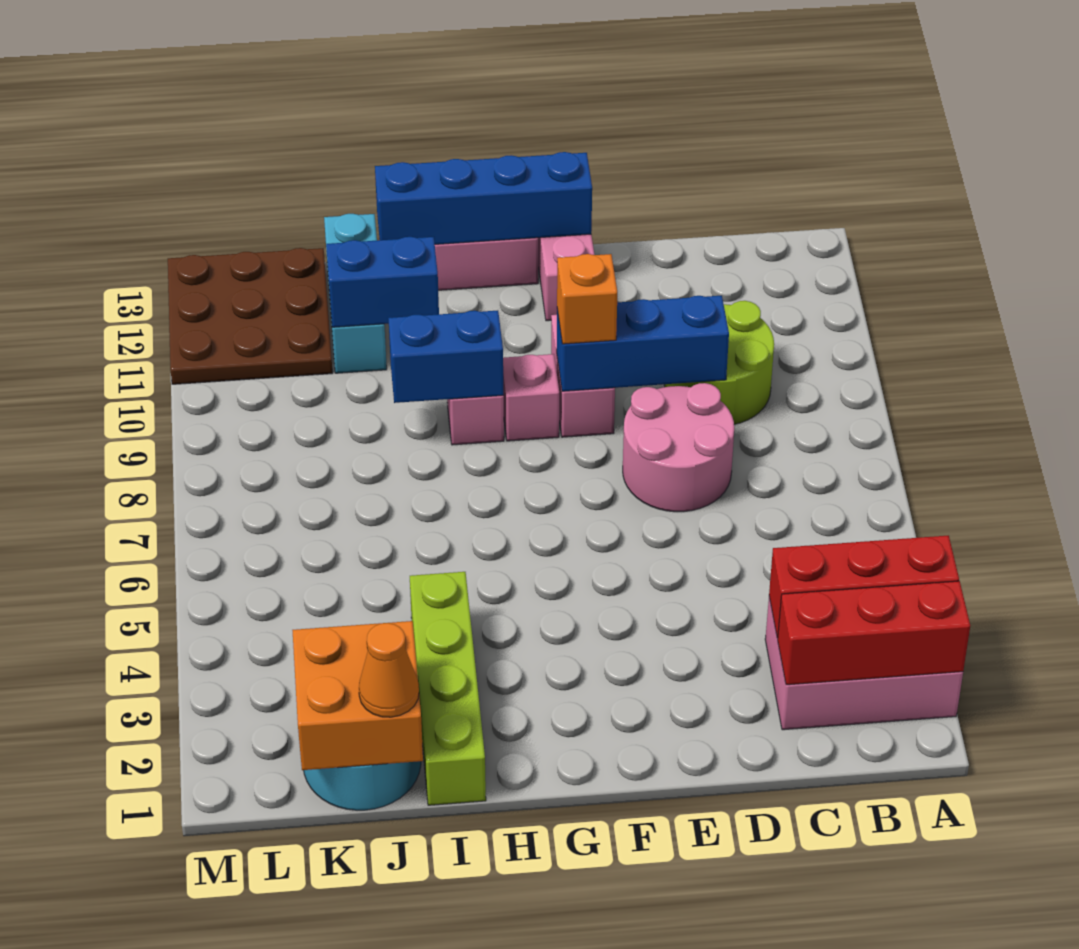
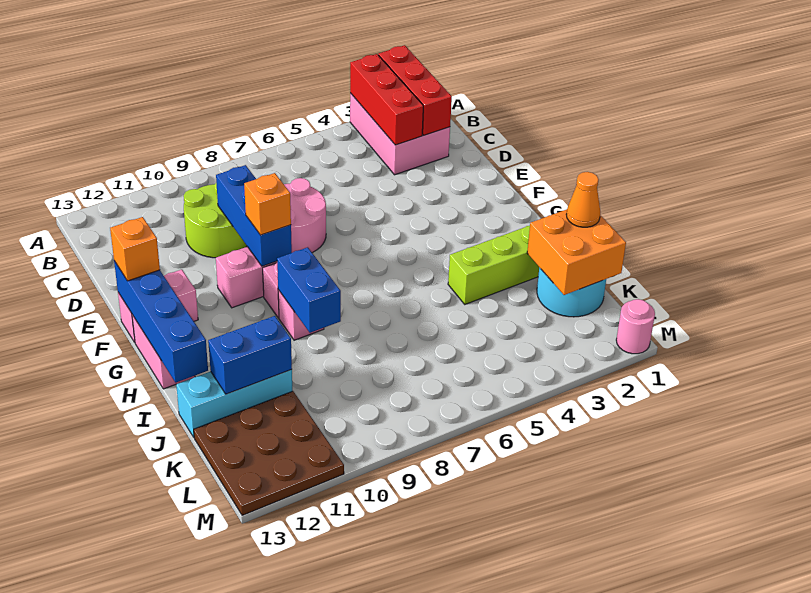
none -> orange brick F13 level 3
blue brick I11:J11 level 2 -> blue brick J11:J12 level 2
none -> pink round brick M1 level 1

